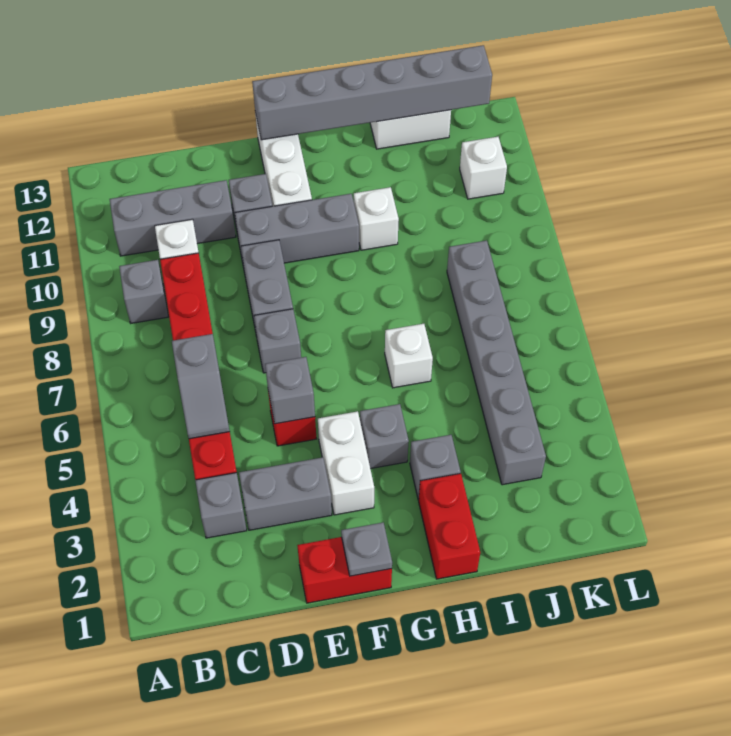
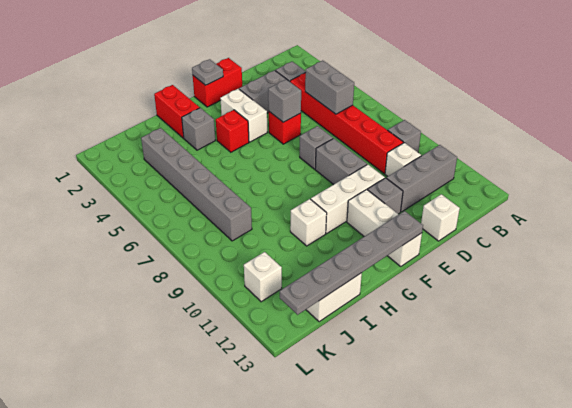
grey slope C5:C6 level 2 top 6 -> grey brick C5:C6 level 2
grey brick E10:G10 level 1 -> white brick E10:G10 level 1
grey brick F13:K13 level 2 -> grey plate F13:K13 level 2
grey brick G4 level 1 -> red brick G4 level 1
white brick H6 level 1 -> white brick D13 level 1

